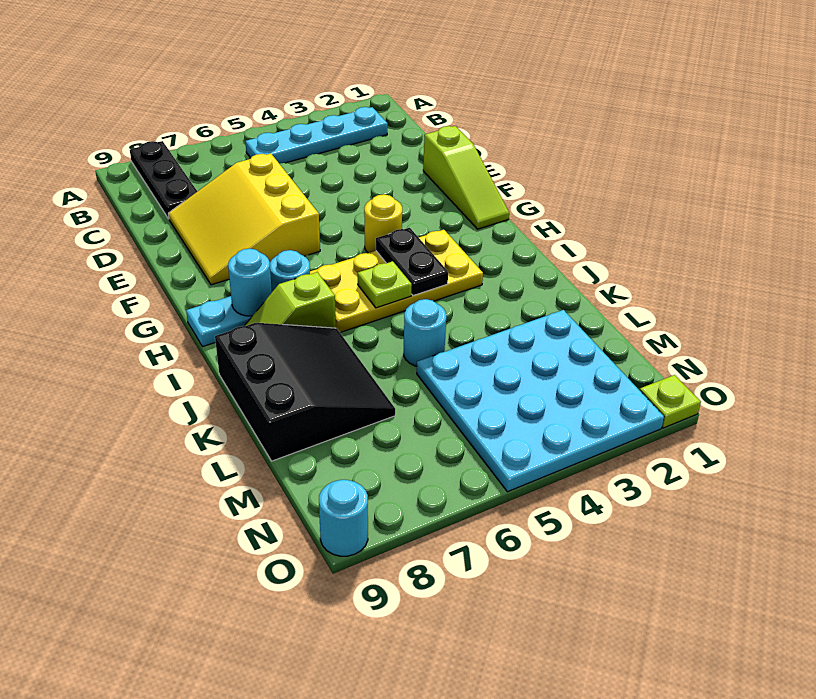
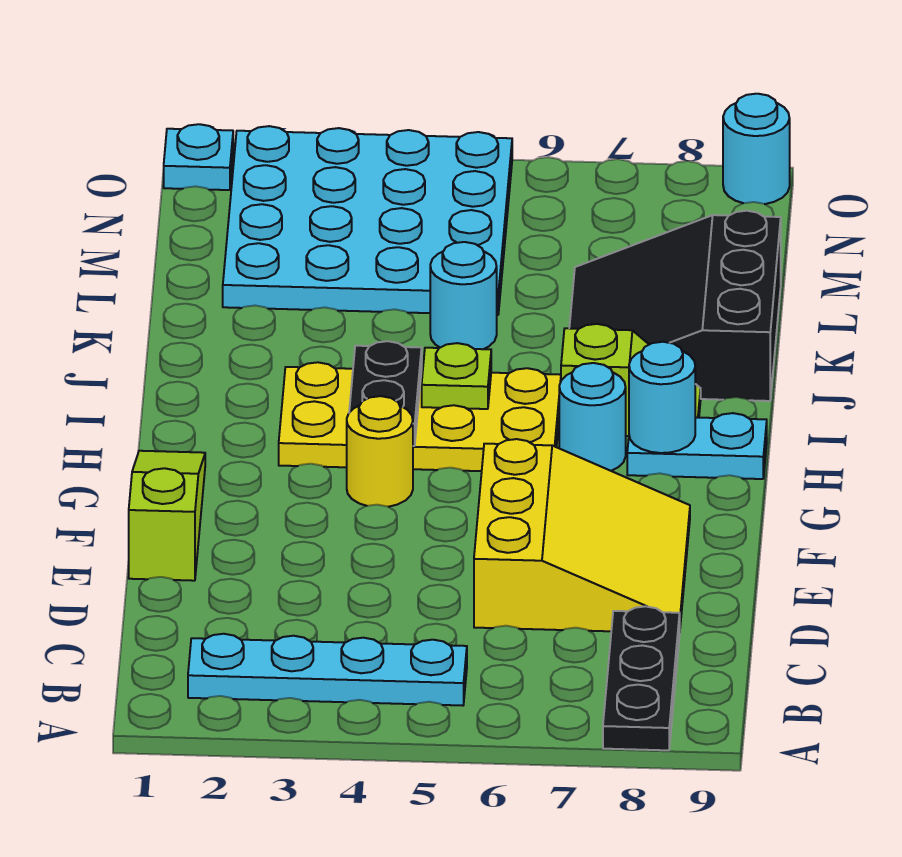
lime plate O1 level 1 -> cyan plate O1 level 1

